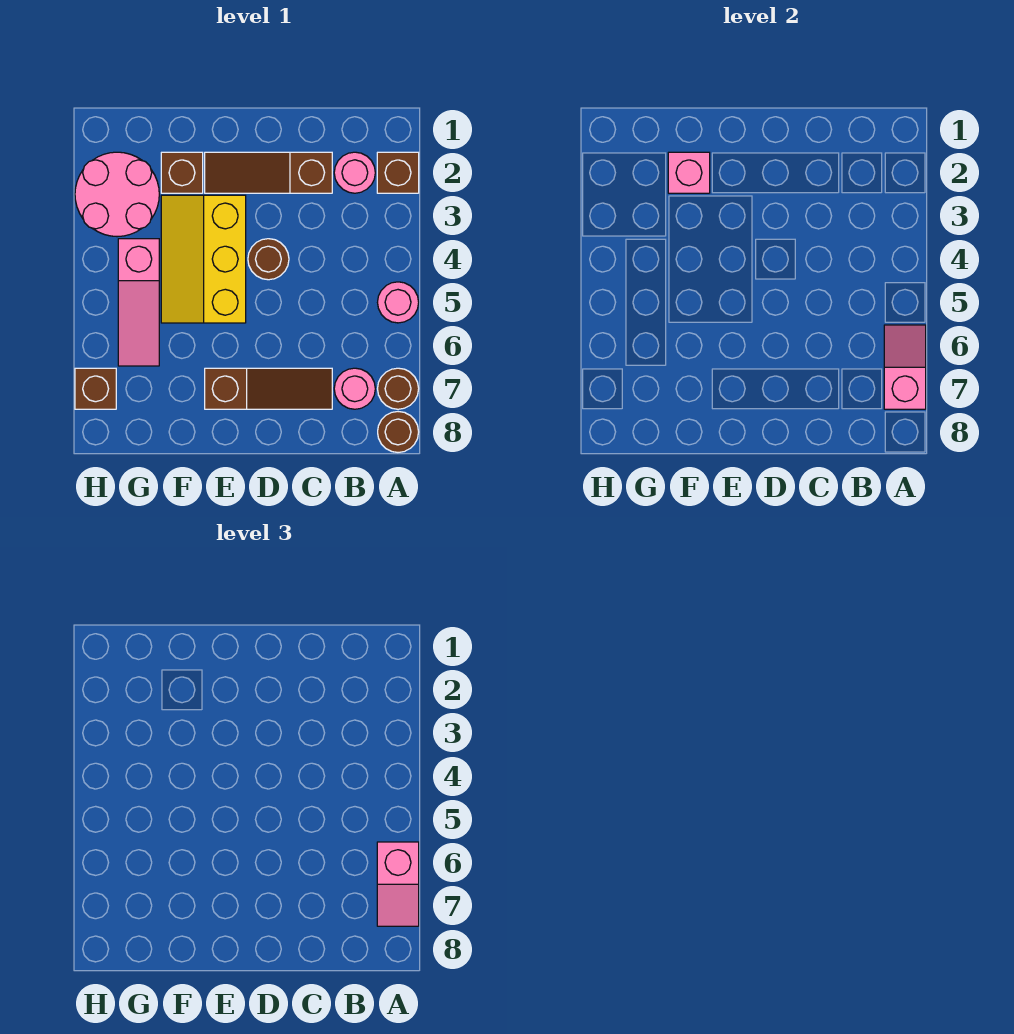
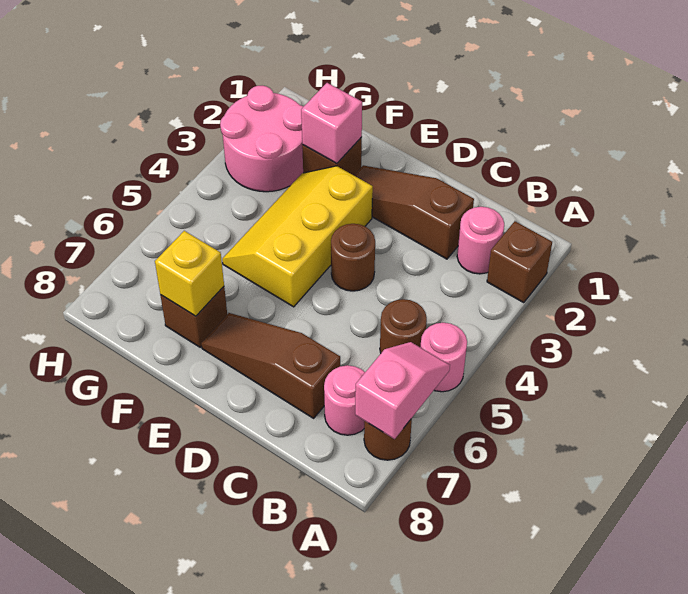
pink slope A6:A7 level 3 top 6 -> none
brown round brick A8 level 1 -> brown round brick B5 level 1
brown slope C7:E7 level 1 top E -> brown slope C7:E7 level 1 top C
none -> yellow brick F7 level 2
pink slope G4:G6 level 1 top 4 -> none
brown brick H7 level 1 -> brown brick F7 level 1

